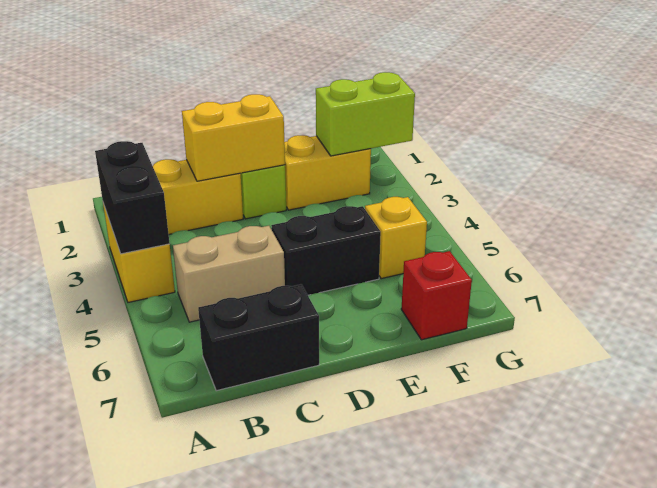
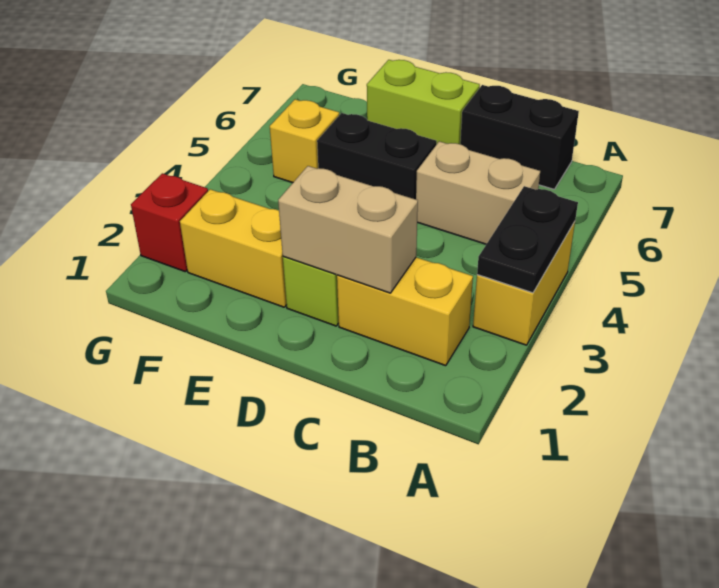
black brick A3:A4 level 2 -> black plate A3:A4 level 2
yellow brick C2:D2 level 2 -> tan brick C2:D2 level 2
lime brick F2:G2 level 2 -> lime brick D7:E7 level 1
red brick F7 level 1 -> red brick G2 level 1

